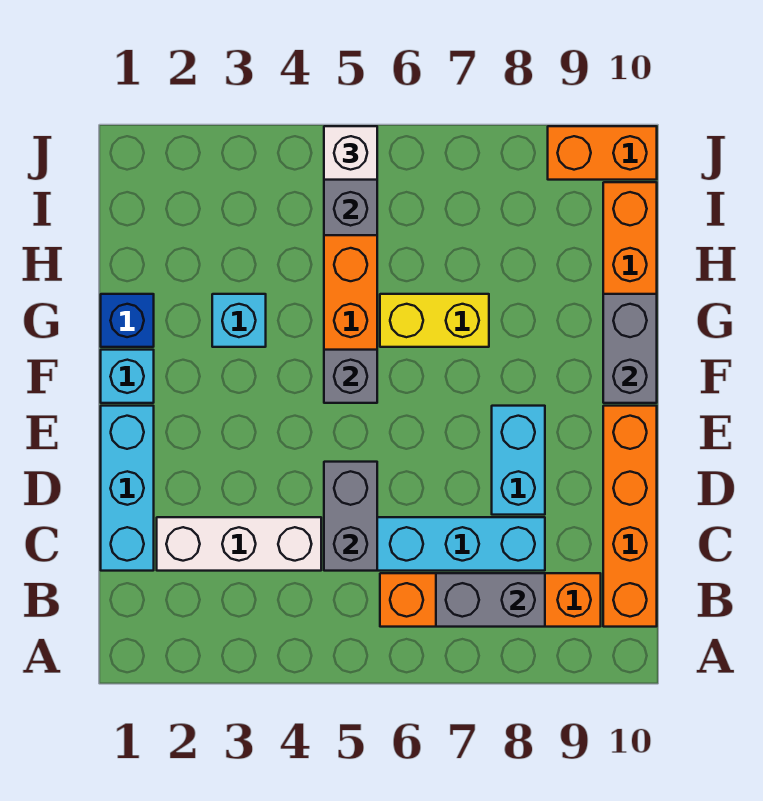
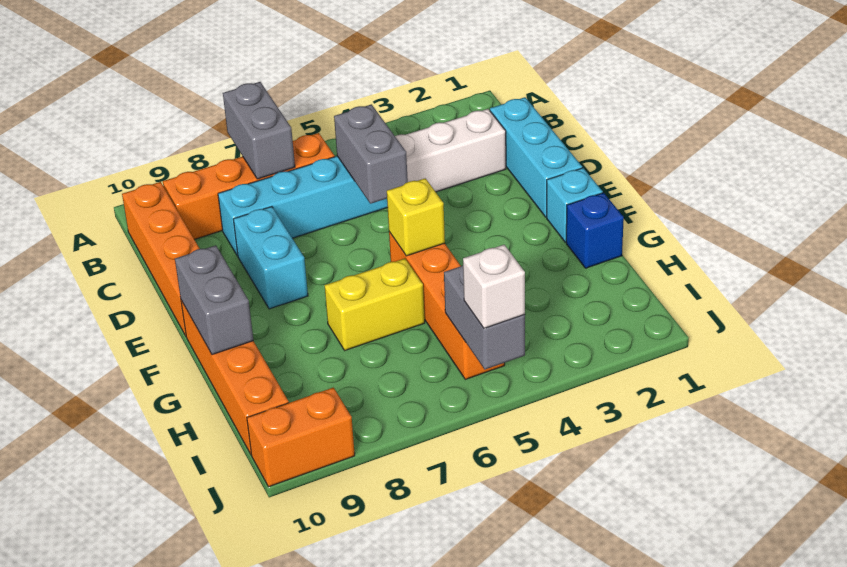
grey brick B7:B8 level 2 -> grey brick A7:B7 level 2
grey brick F5 level 2 -> yellow brick F5 level 2
cyan brick G3 level 1 -> none

